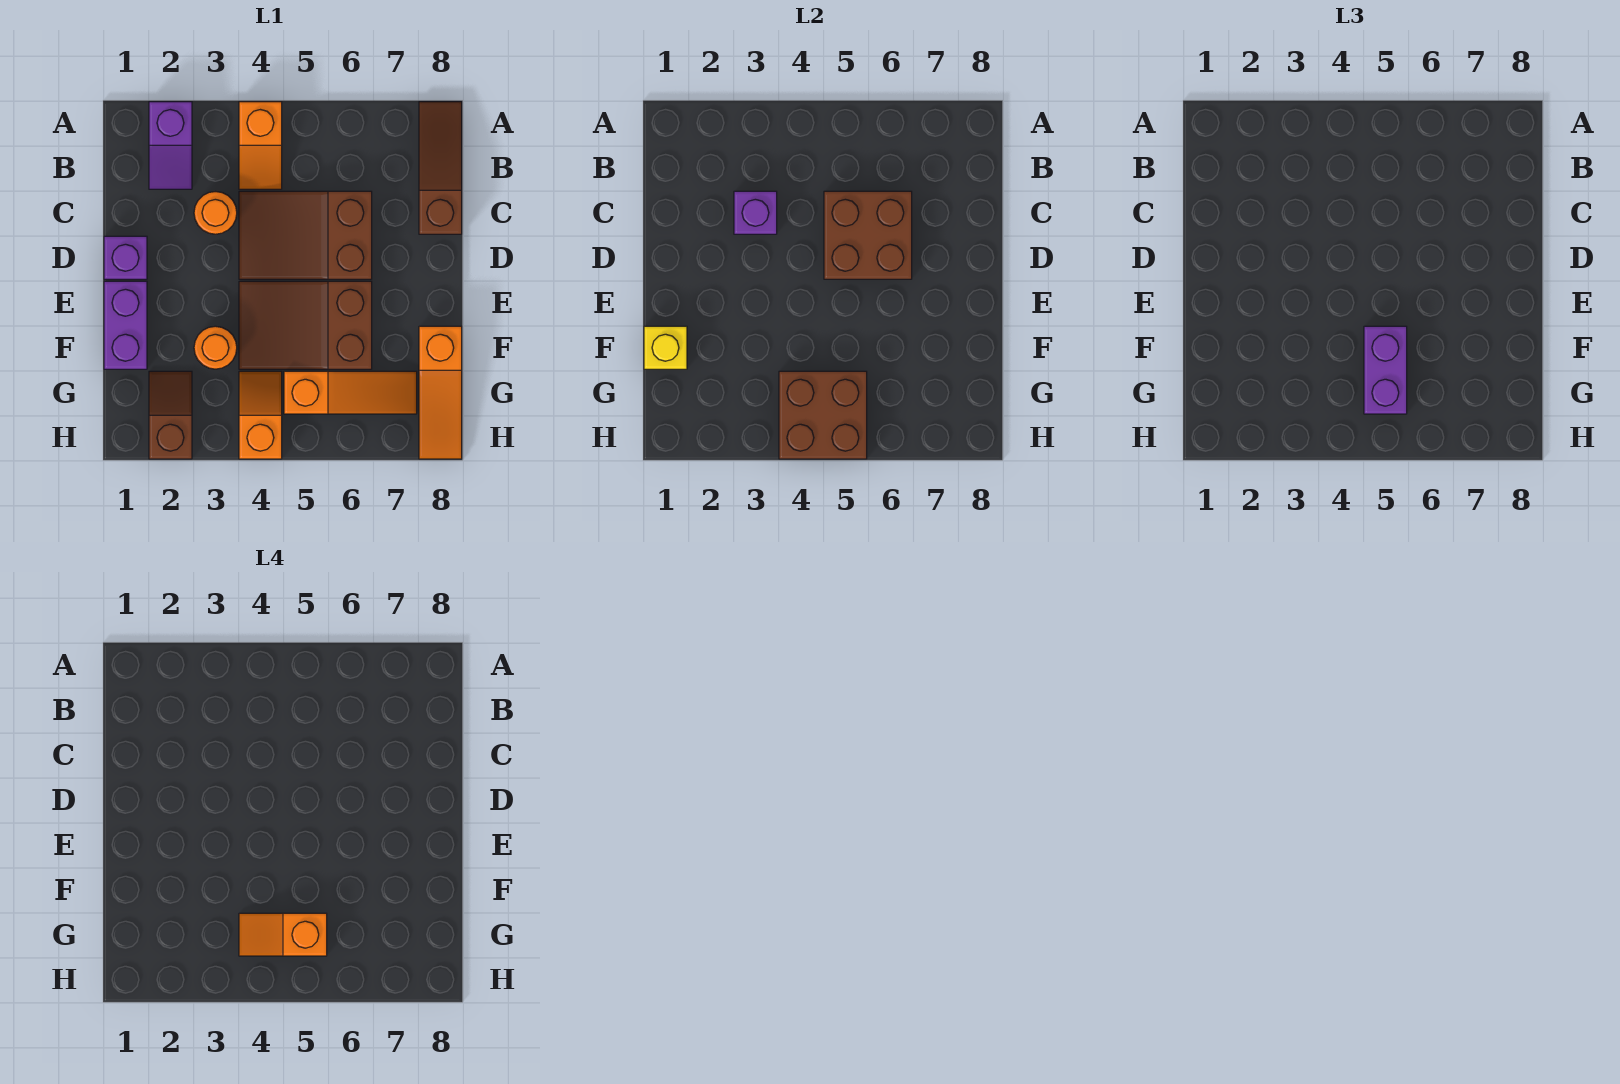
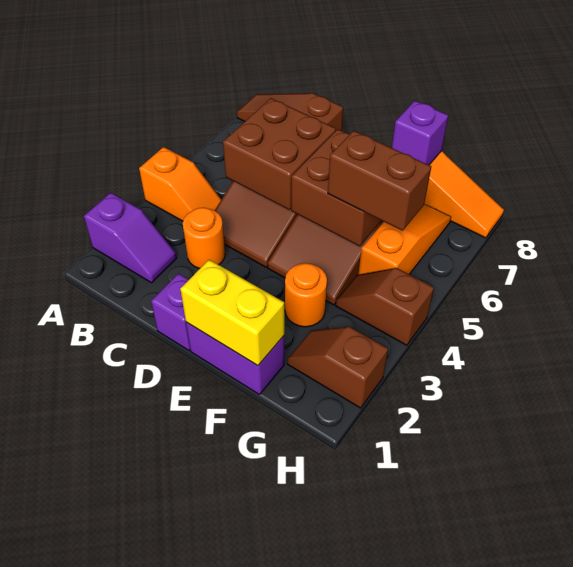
purple brick C3 level 2 -> purple brick F8 level 2
yellow brick F1 level 2 -> yellow brick E1:F1 level 2
purple brick F5:G5 level 3 -> brown brick F5:G5 level 3
orange slope G4:H4 level 1 top H -> brown slope G4:H4 level 1 top H
brown brick G4:H5 level 2 -> brown brick E5:F6 level 2
orange slope G4:G5 level 4 top 5 -> none

